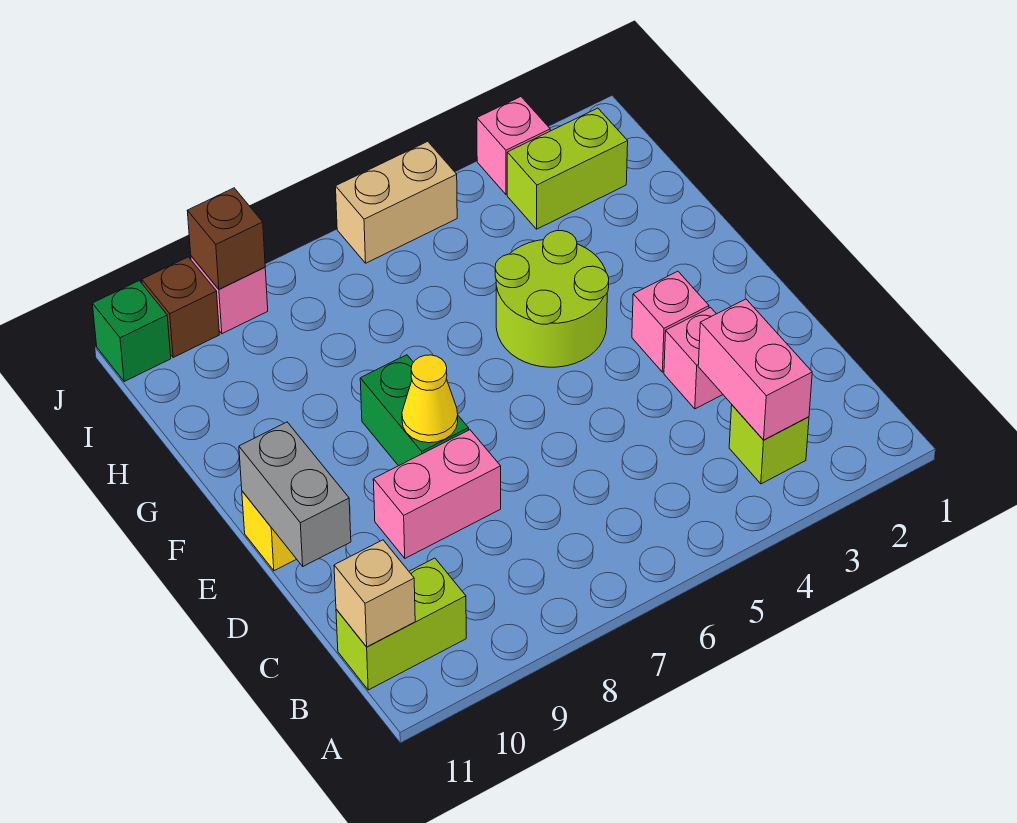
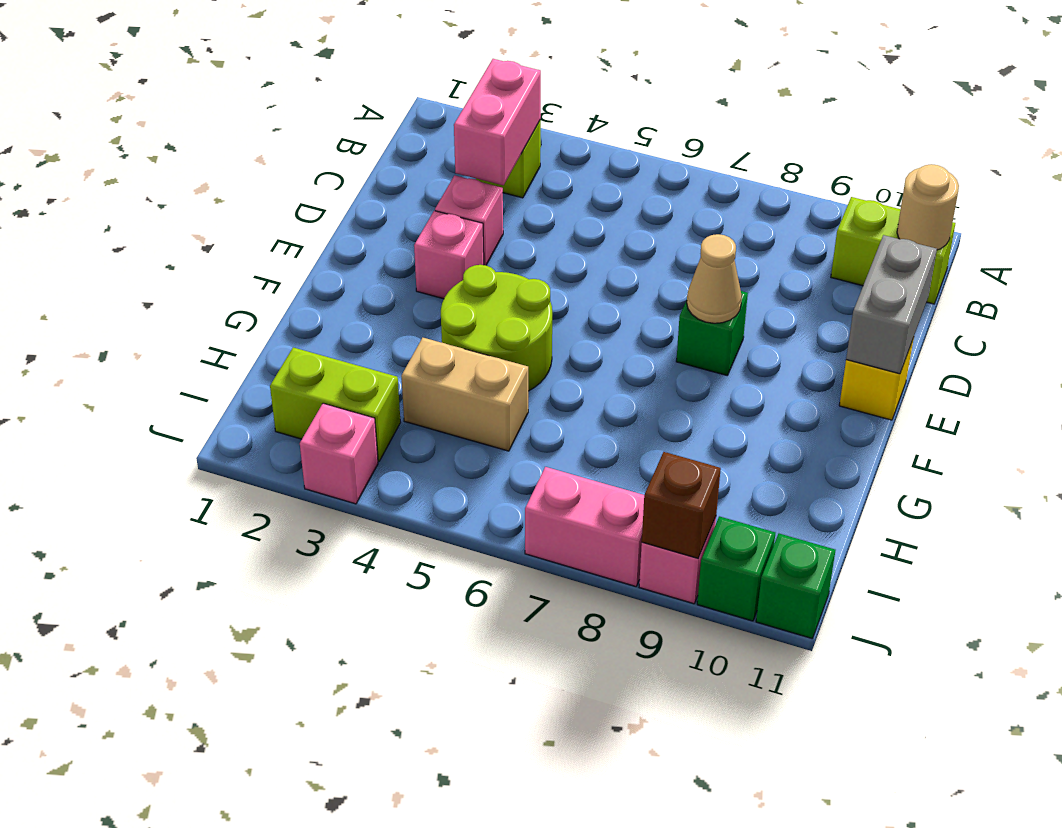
tan brick B11 level 2 -> tan round brick B11 level 2
pink brick D8:D9 level 1 -> pink brick J7:J8 level 1
green brick E8:F8 level 1 -> green brick E8 level 1
yellow cone E8 level 2 -> tan cone E8 level 2
tan brick J5:J6 level 1 -> tan brick H4:H5 level 1
brown brick J10 level 1 -> green brick J10 level 1

